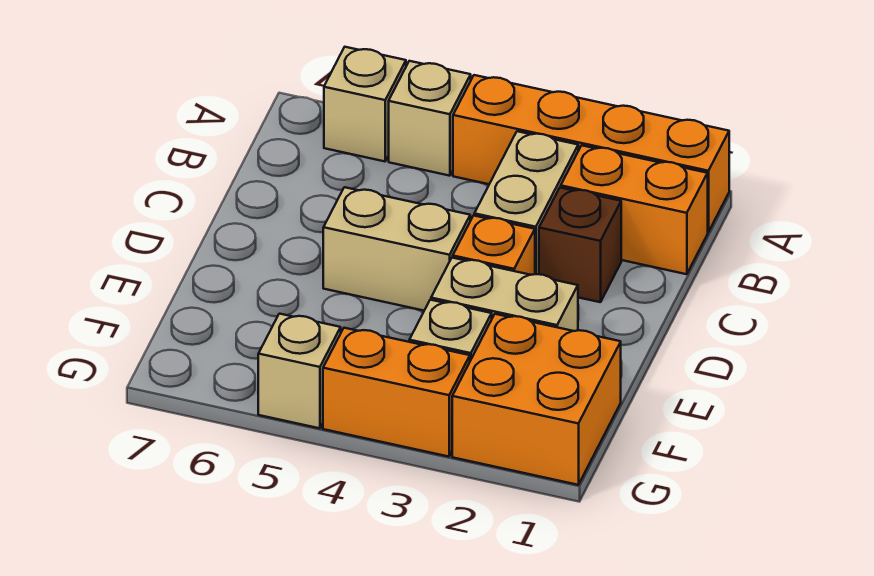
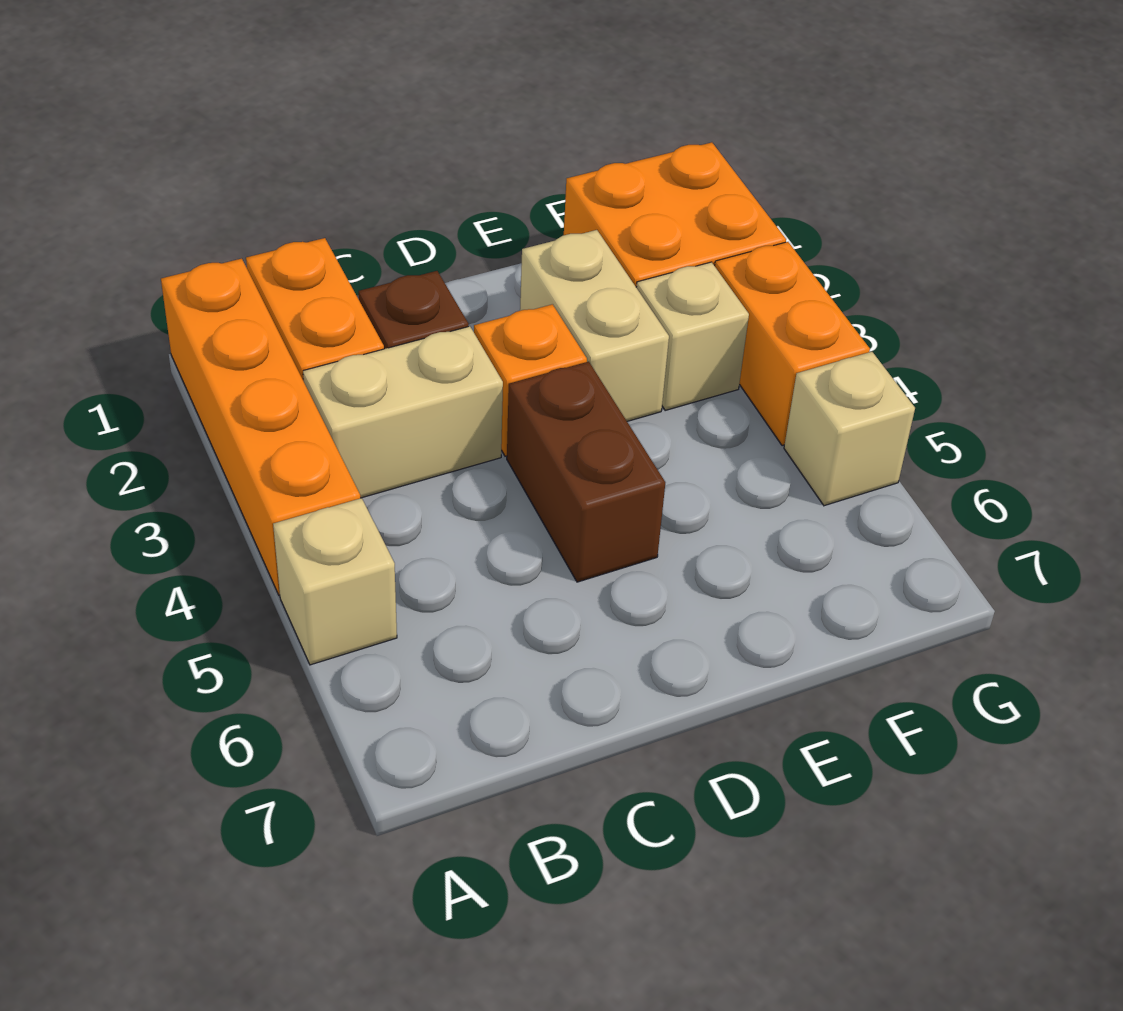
tan brick A6 level 1 -> none
tan brick D4:D5 level 1 -> brown brick D4:D5 level 1

